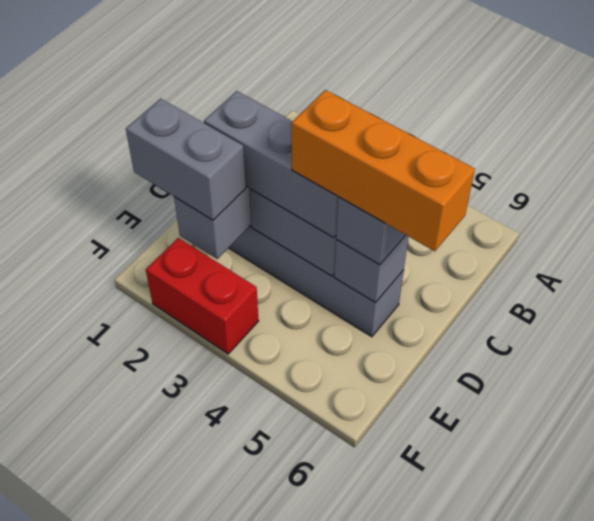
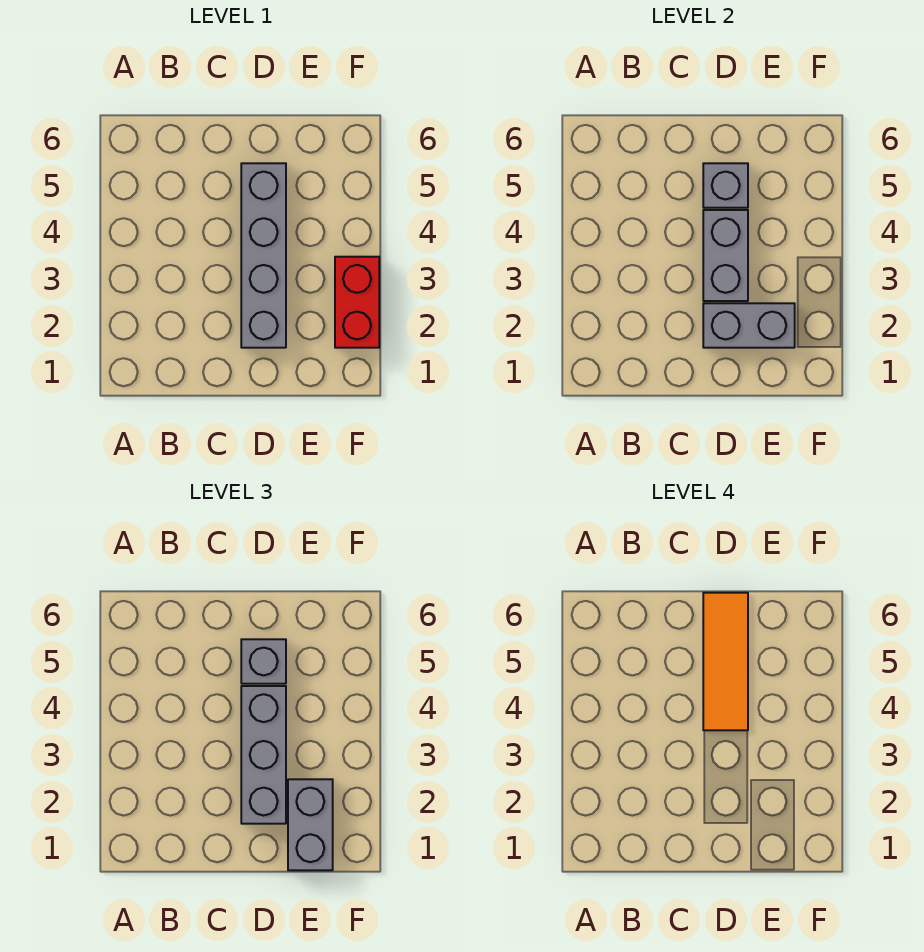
orange brick D4:D6 level 4 -> orange tile D4:D6 level 4

